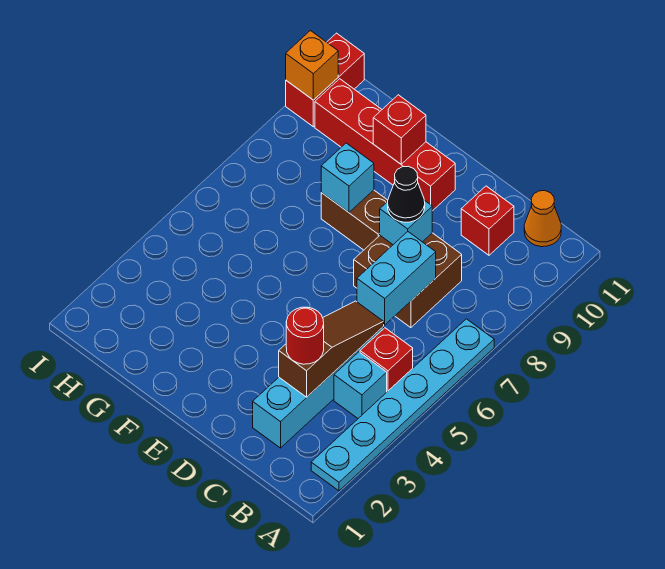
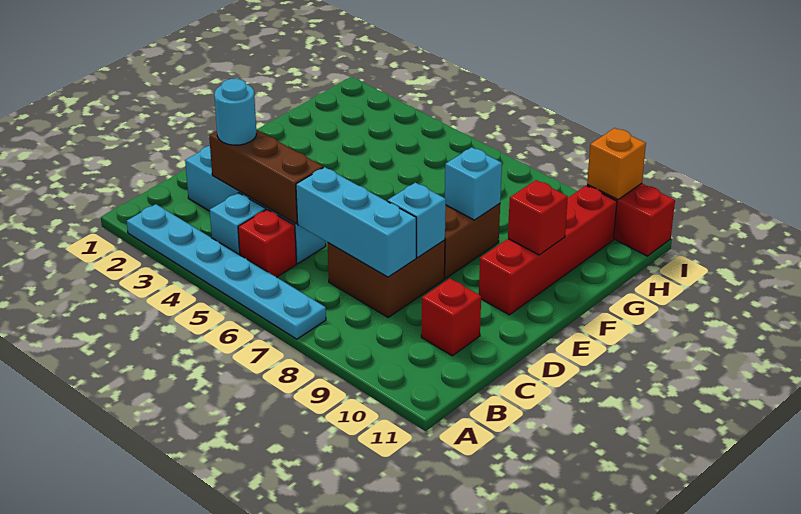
orange cone B11 level 1 -> none
brown slope C3:C5 level 2 top 3 -> brown brick C3:C5 level 2
red round brick C3 level 3 -> cyan round brick C3 level 3
cyan brick C6:C7 level 2 -> cyan brick C6:C8 level 2
black cone D8 level 3 -> none

